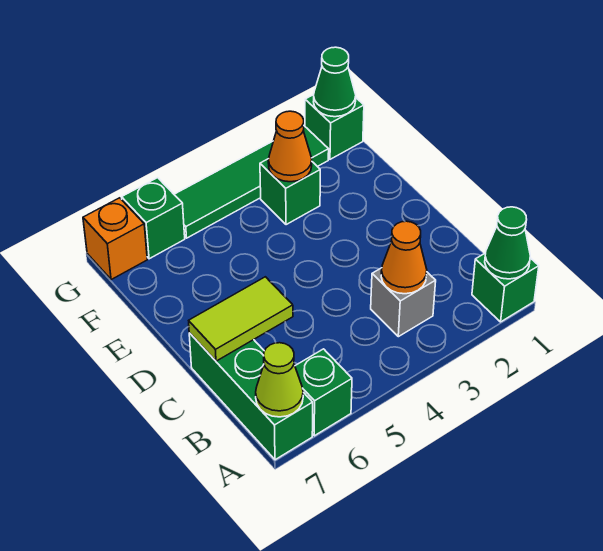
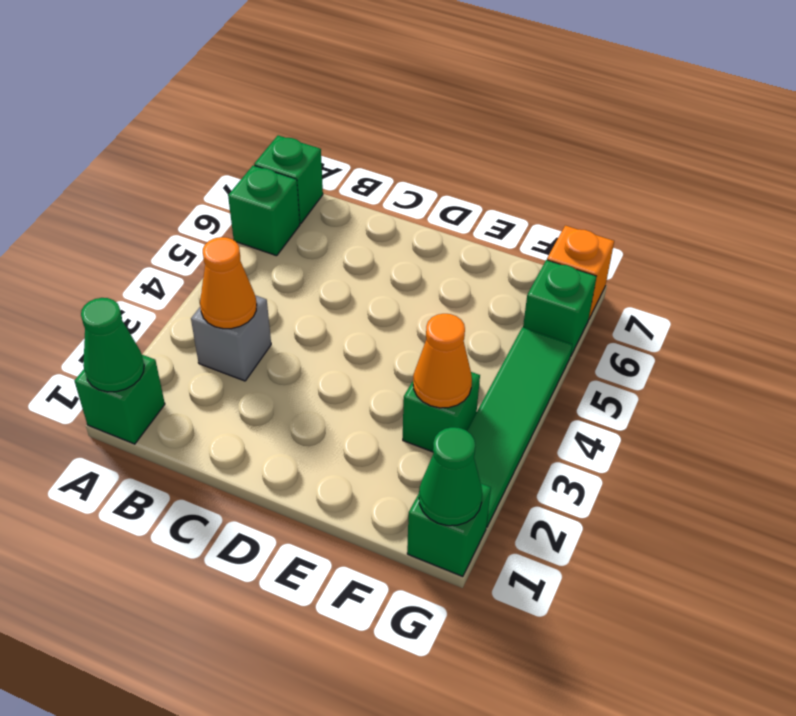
green brick A7:C7 level 1 -> green brick A7 level 1
lime cone A7 level 2 -> none
lime tile C6:C7 level 2 -> none

